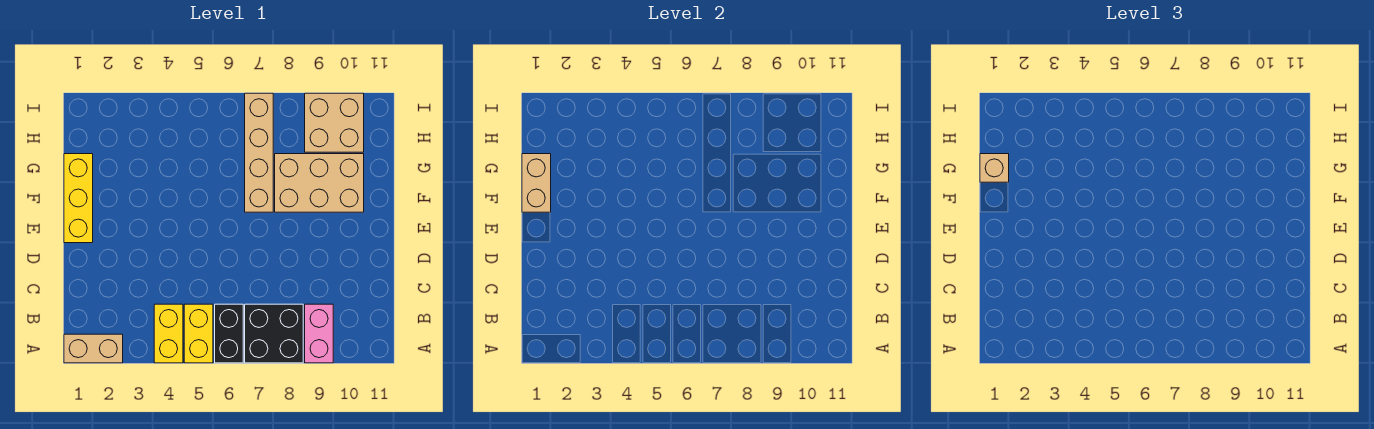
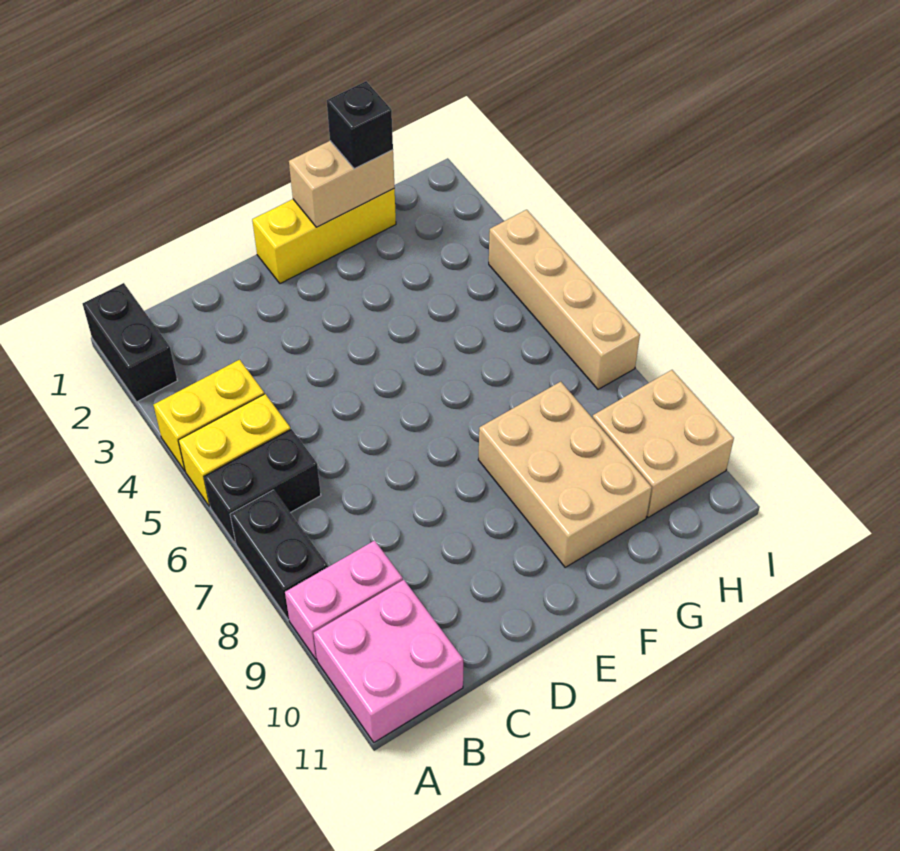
tan brick A1:A2 level 1 -> black brick A1:A2 level 1
black brick A7:B8 level 1 -> black brick A7:A8 level 1
none -> pink brick A10:B11 level 1
tan brick F7:I7 level 1 -> tan brick I4:I7 level 1
tan brick G1 level 3 -> black brick G1 level 3

